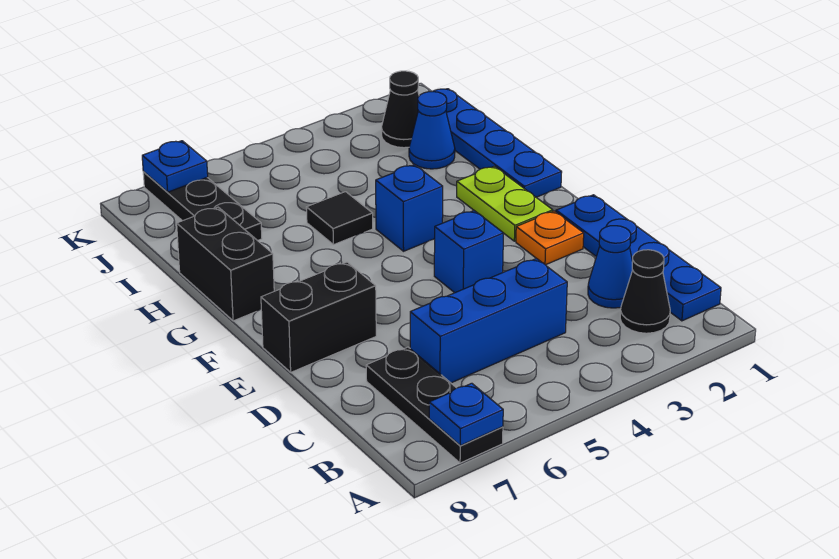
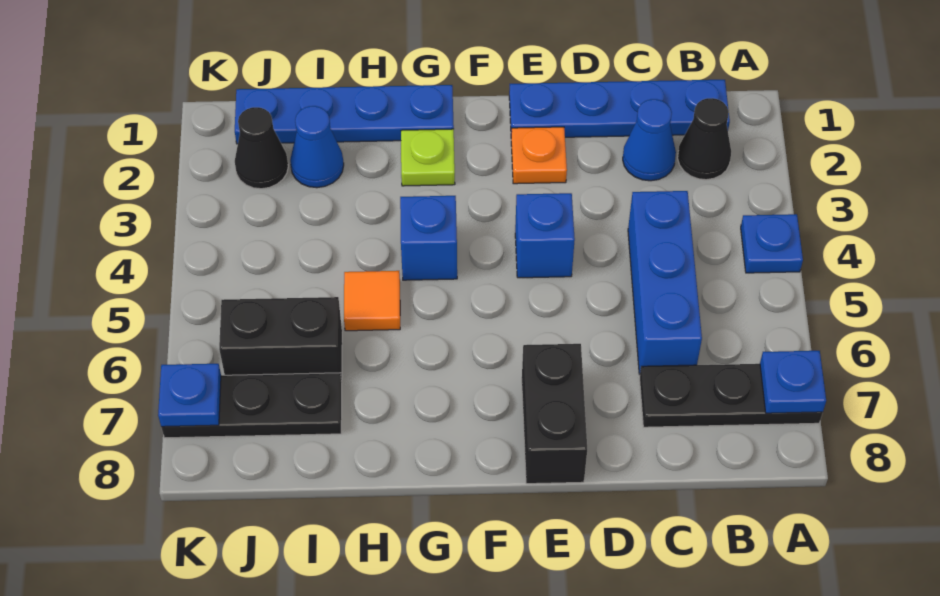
none -> blue plate A4 level 1
lime plate F2:G2 level 1 -> lime plate G2 level 1
black brick G8:H8 level 1 -> black brick I6:J6 level 1
black tile H5 level 1 -> orange tile H5 level 1

